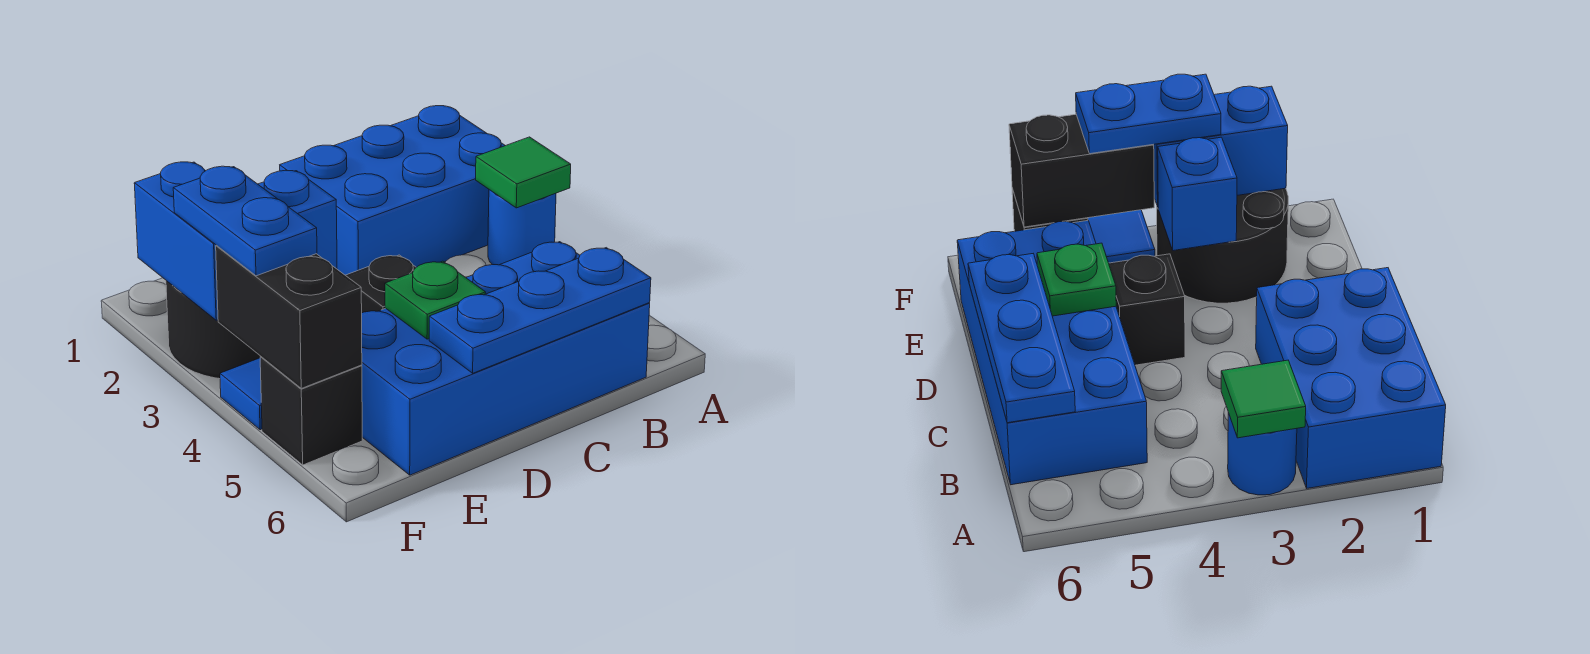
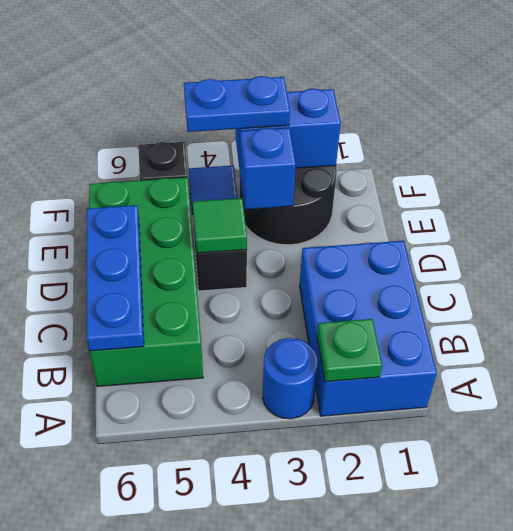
green tile A3 level 2 -> green tile D4 level 2
blue brick B5:E6 level 1 -> green brick B5:E6 level 1
green plate D5 level 2 -> green plate A2 level 2
black brick F4:F5 level 2 -> none

